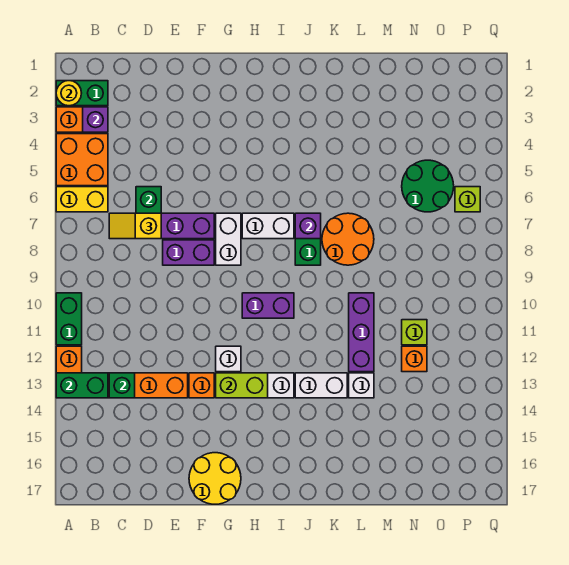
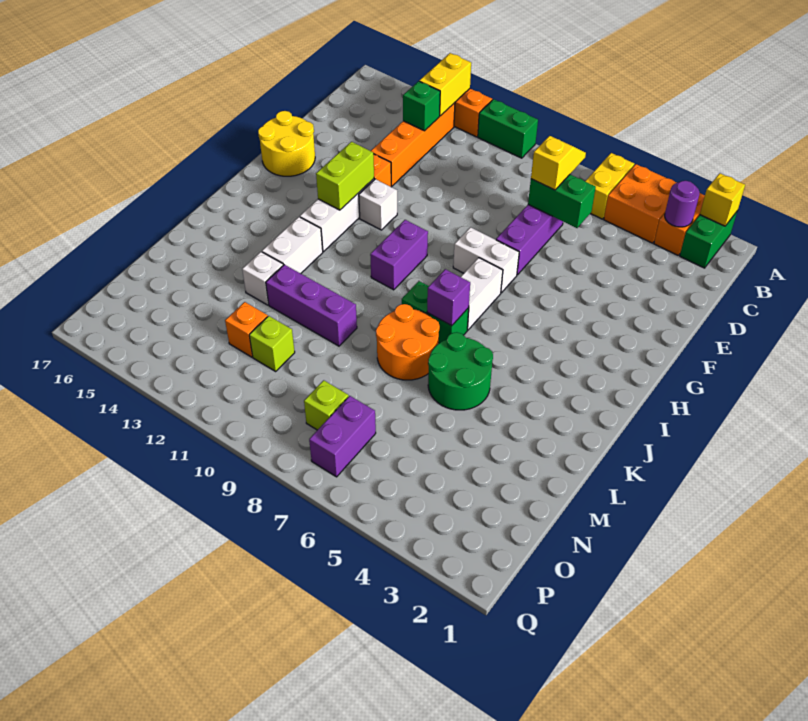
yellow round brick A2 level 2 -> yellow brick A2 level 2
green brick A13:B13 level 2 -> yellow brick A13:B13 level 2
purple brick B3 level 2 -> purple round brick B3 level 2
purple brick E8:F8 level 1 -> purple brick O7:P7 level 1
green round brick N5:O6 level 1 -> green round brick K5:L6 level 1
lime brick P6 level 1 -> lime brick O8 level 1

